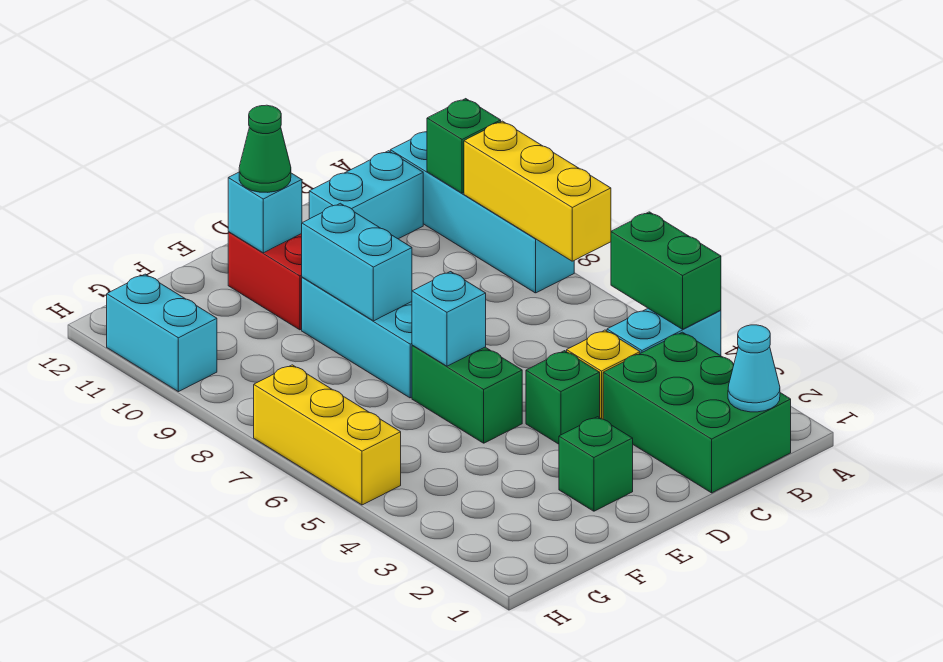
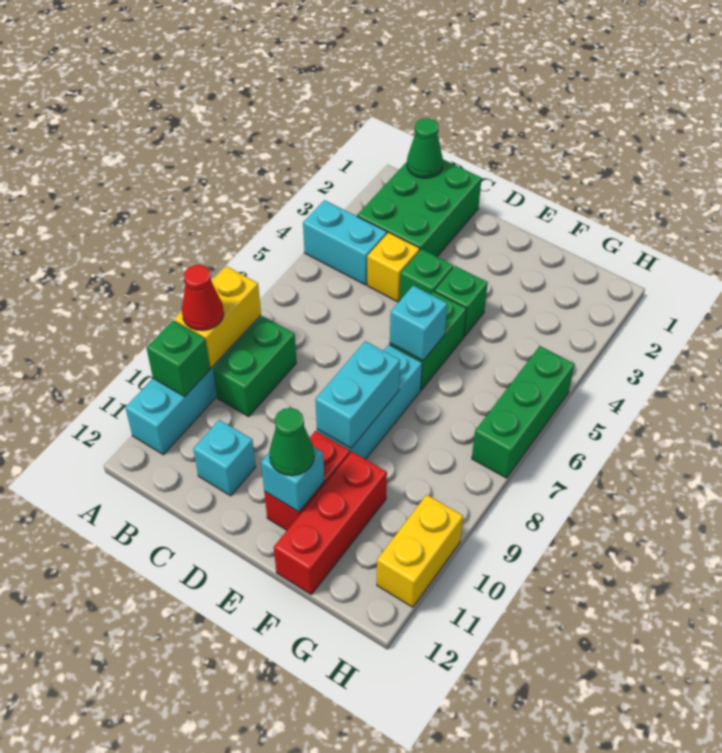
green brick A4:A5 level 2 -> green brick B8:B9 level 1
yellow brick A7:A9 level 2 -> yellow brick A8:A9 level 2
none -> red cone A9 level 3
cyan cone B1 level 2 -> green cone B1 level 2
cyan brick B11:C11 level 1 -> cyan brick C11 level 1
green brick E2 level 1 -> green brick E4 level 1
none -> red brick F10:F12 level 1
yellow brick H5:H7 level 1 -> green brick H5:H7 level 1
cyan brick H10:H11 level 1 -> yellow brick H10:H11 level 1

